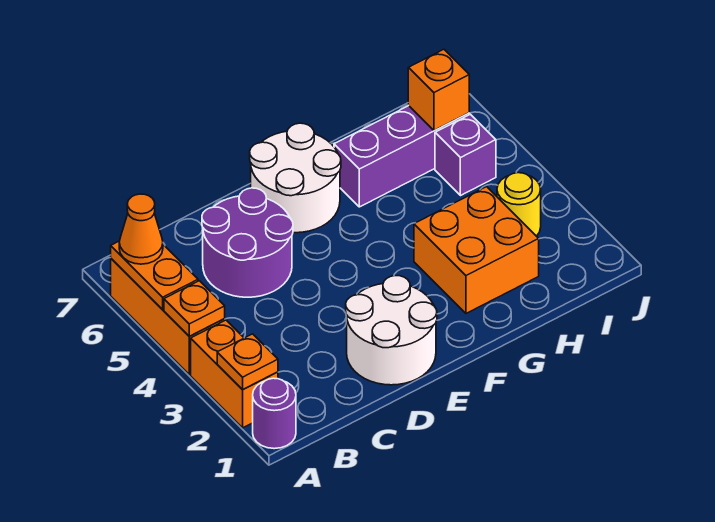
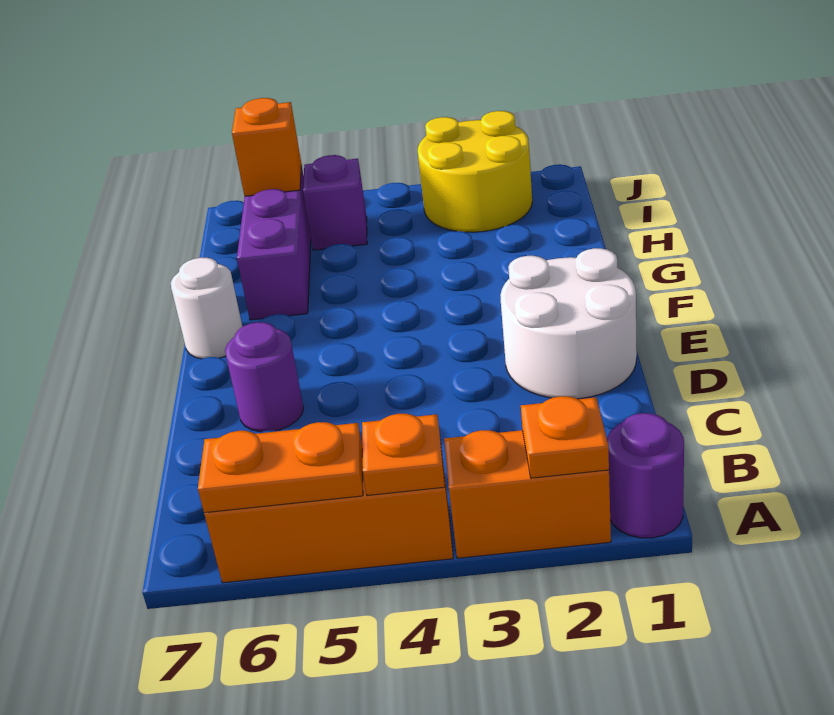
orange cone A6 level 3 -> none
purple round brick C5:D6 level 1 -> purple round brick D6 level 1
white round brick E6:F7 level 1 -> white round brick F7 level 1
orange brick G2:H3 level 1 -> none
yellow round brick I3 level 1 -> yellow round brick I2:J3 level 1

